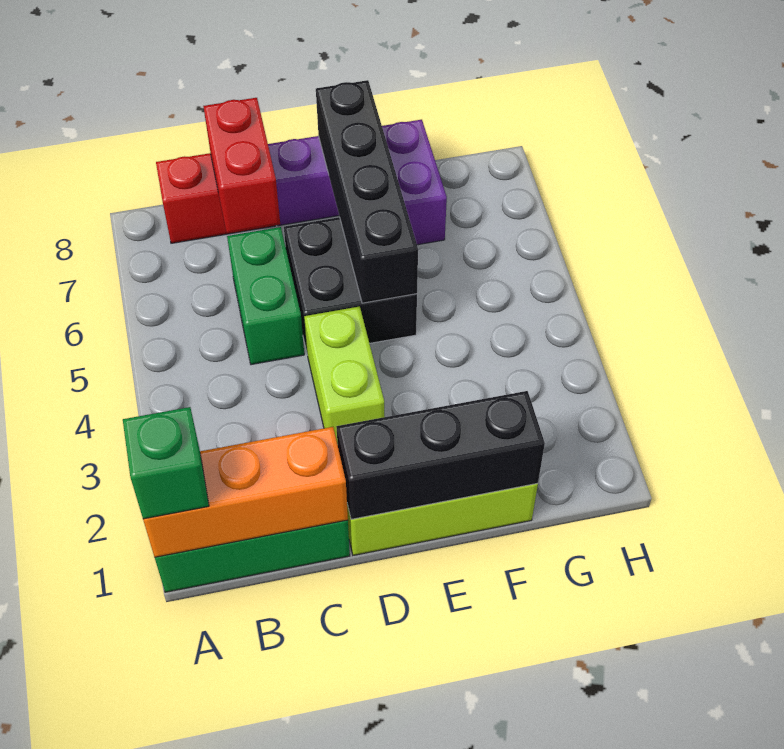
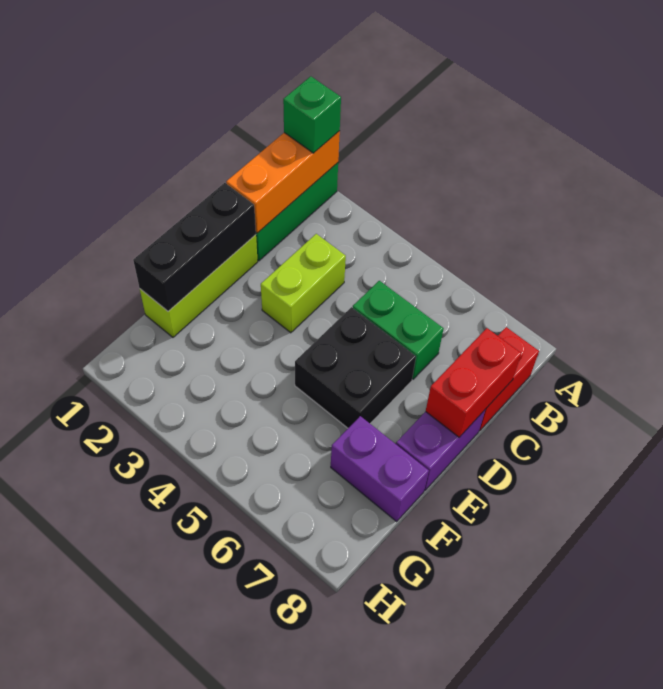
red brick C7:C8 level 2 -> red brick C8:D8 level 2
lime brick D3:D4 level 1 -> lime brick C3:D3 level 1
black brick E5:E8 level 2 -> none

